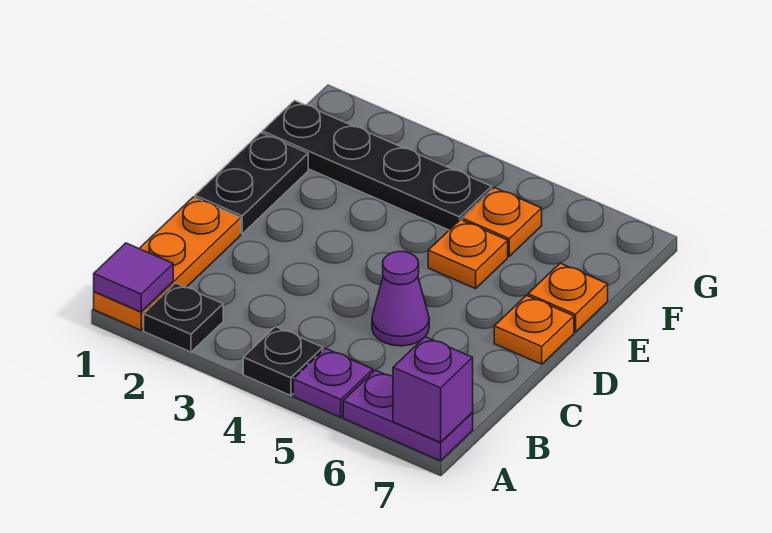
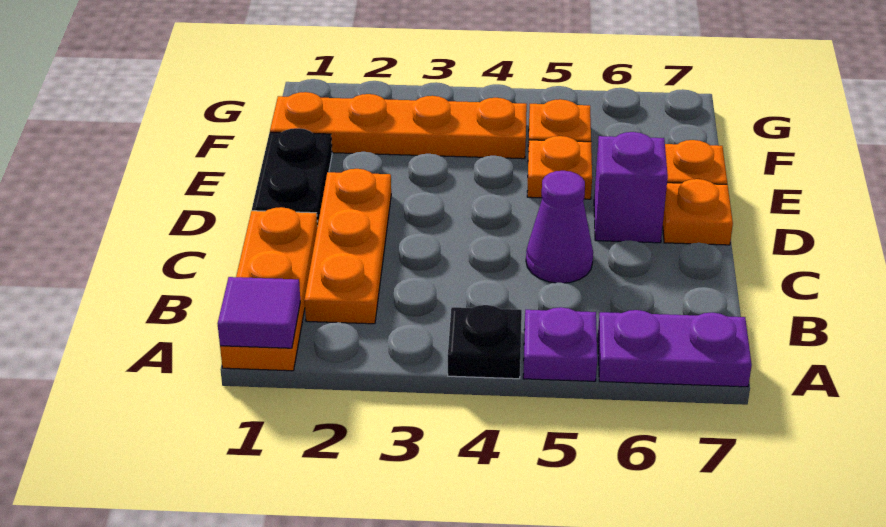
black plate A2 level 1 -> none
purple brick A7 level 2 -> purple brick D6 level 1
none -> orange plate B2:D2 level 1
black plate F1:F4 level 1 -> orange plate F1:F4 level 1

